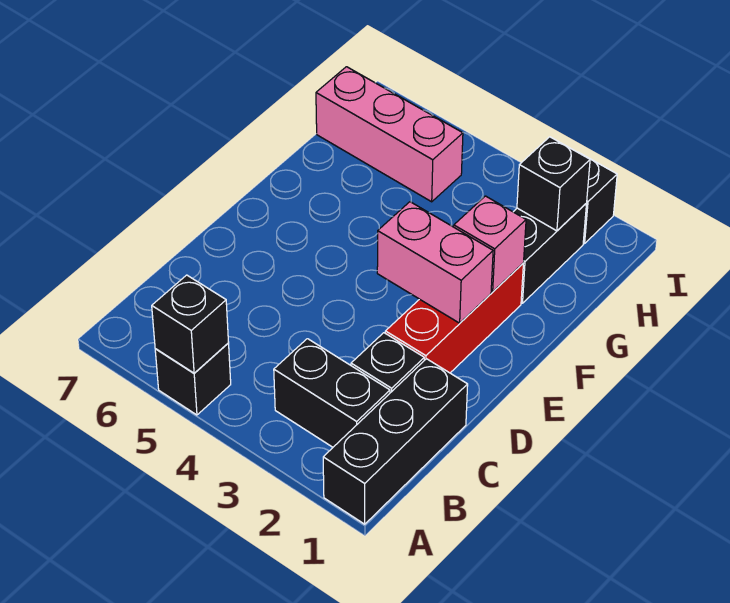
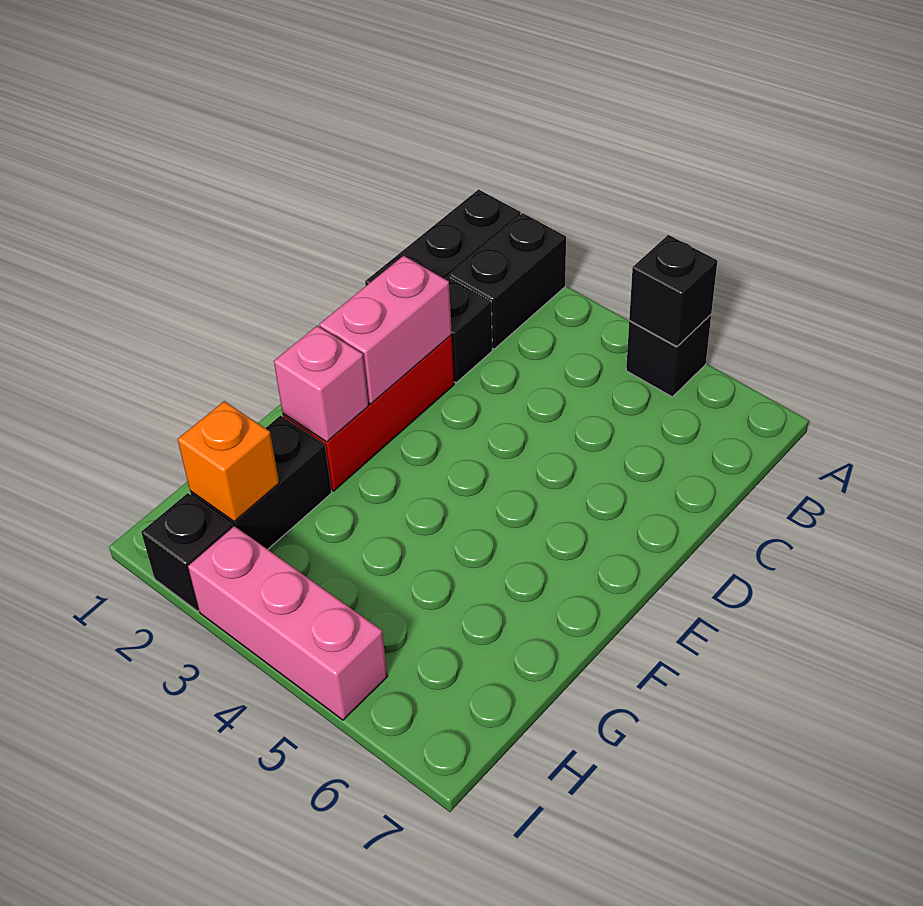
black brick B2:B3 level 1 -> black brick A2:B2 level 1
pink brick E2:E3 level 2 -> pink brick D2:E2 level 2
black brick H2 level 2 -> orange brick H2 level 2
pink brick H5:H7 level 1 -> pink brick I3:I5 level 1

